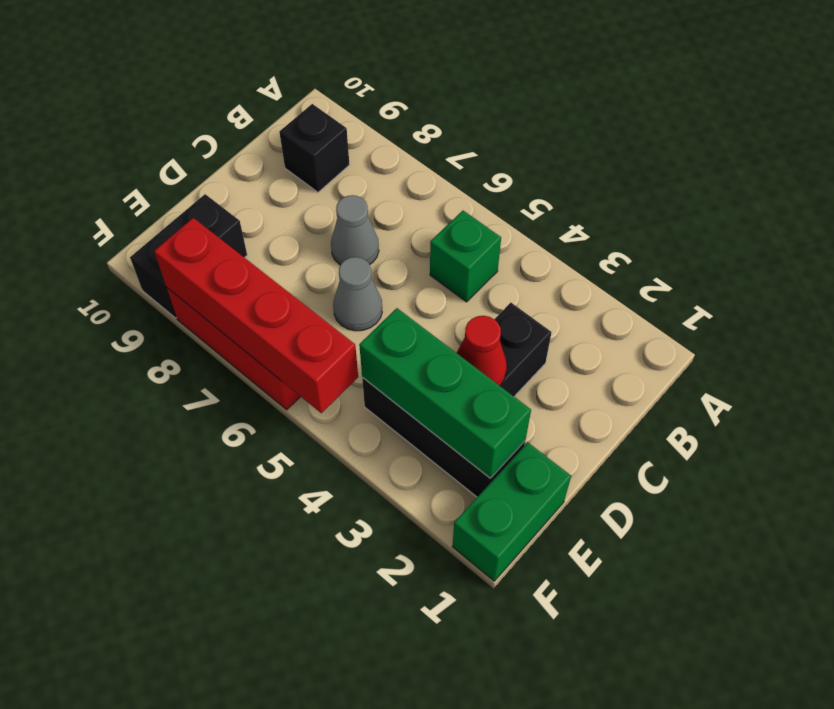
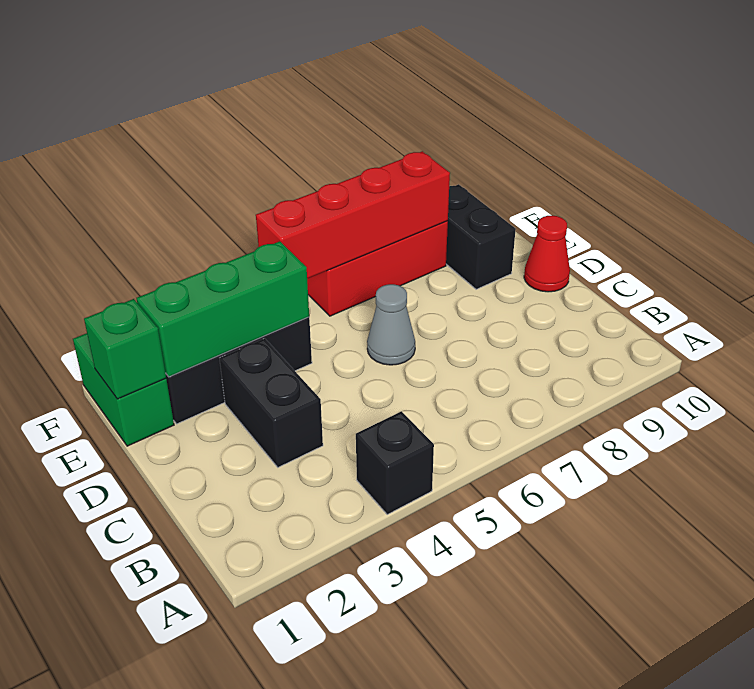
green brick B5 level 1 -> green brick E1 level 2
black brick B9 level 1 -> black brick A4 level 1
grey cone C7 level 1 -> none
red cone D3 level 2 -> red cone D10 level 1

